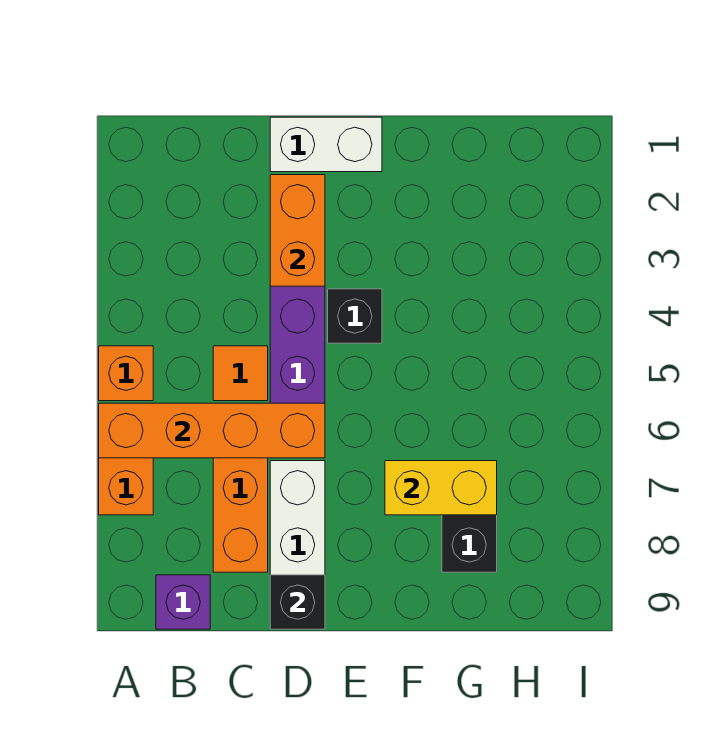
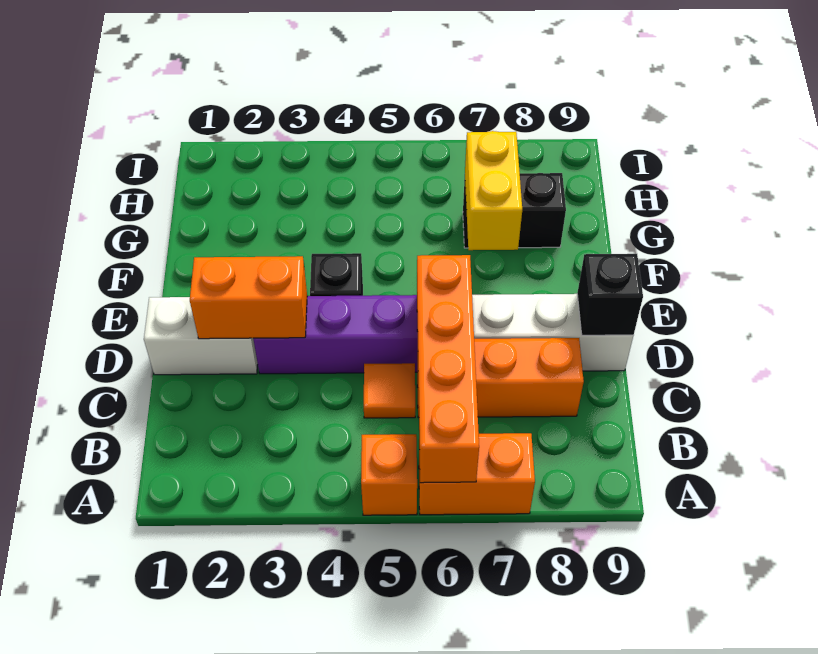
purple brick B9 level 1 -> none
white brick D1:E1 level 1 -> white brick D1:D2 level 1

